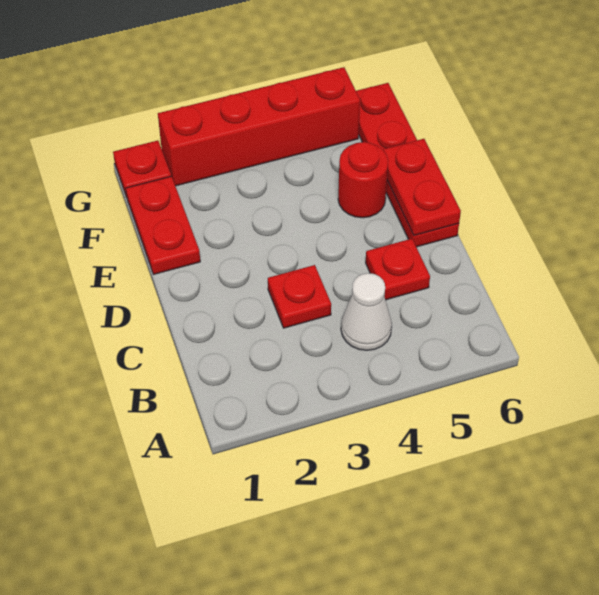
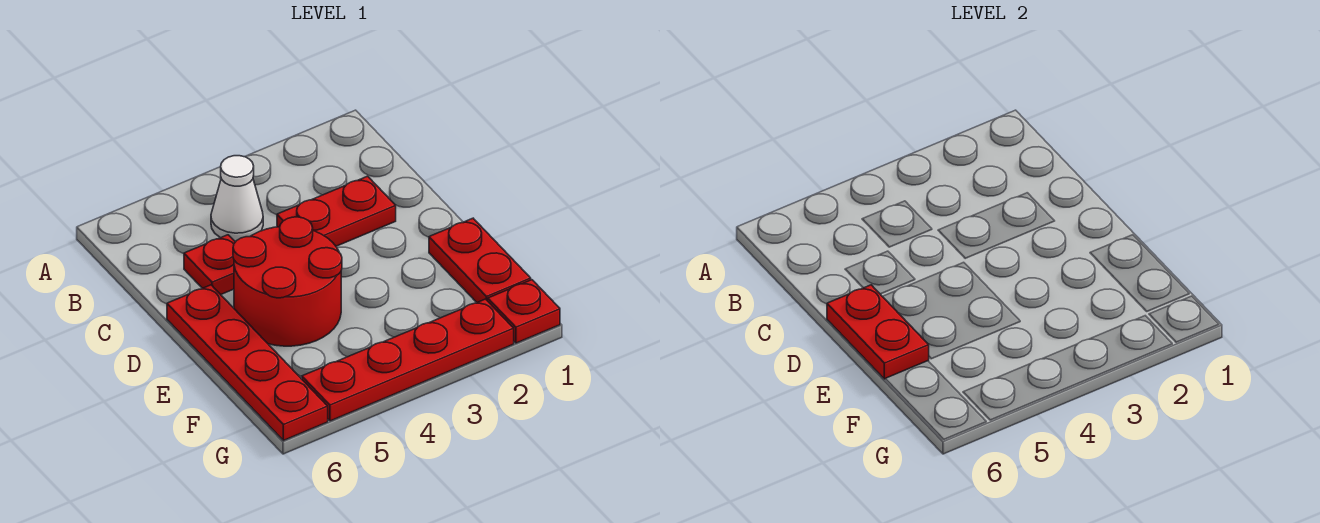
red plate C3 level 1 -> red plate C2:C3 level 1
red round brick E5 level 1 -> red round brick D4:E5 level 1
red brick G2:G5 level 1 -> red plate G2:G5 level 1

